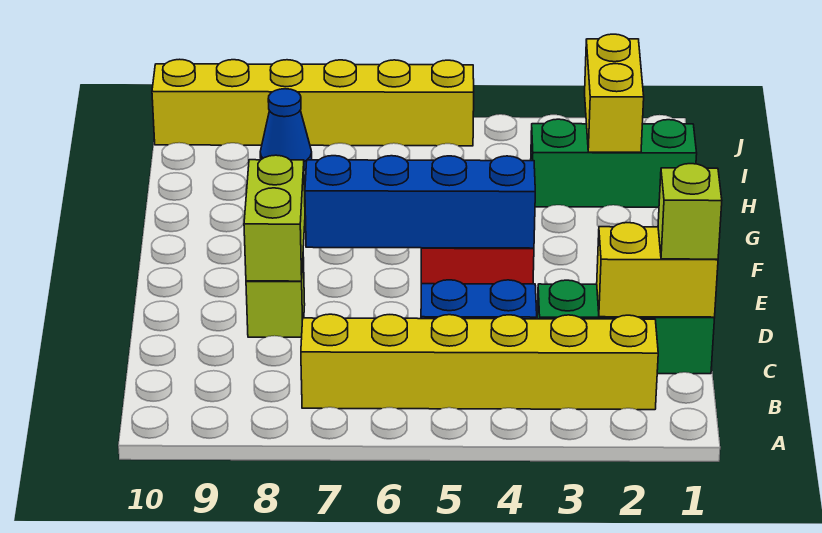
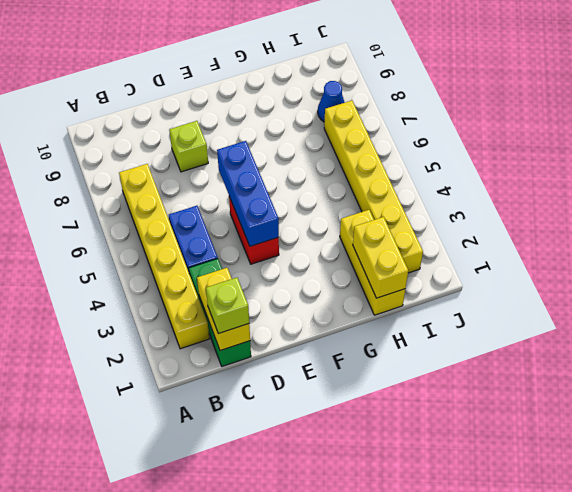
lime brick D8:E8 level 2 -> none
blue brick E4:E7 level 2 -> blue brick E4:E6 level 2
green brick H1:H3 level 1 -> yellow brick H1:H3 level 1
yellow brick H2:I2 level 2 -> yellow brick H1:H2 level 2
yellow brick J5:J10 level 1 -> yellow brick I2:I7 level 1

